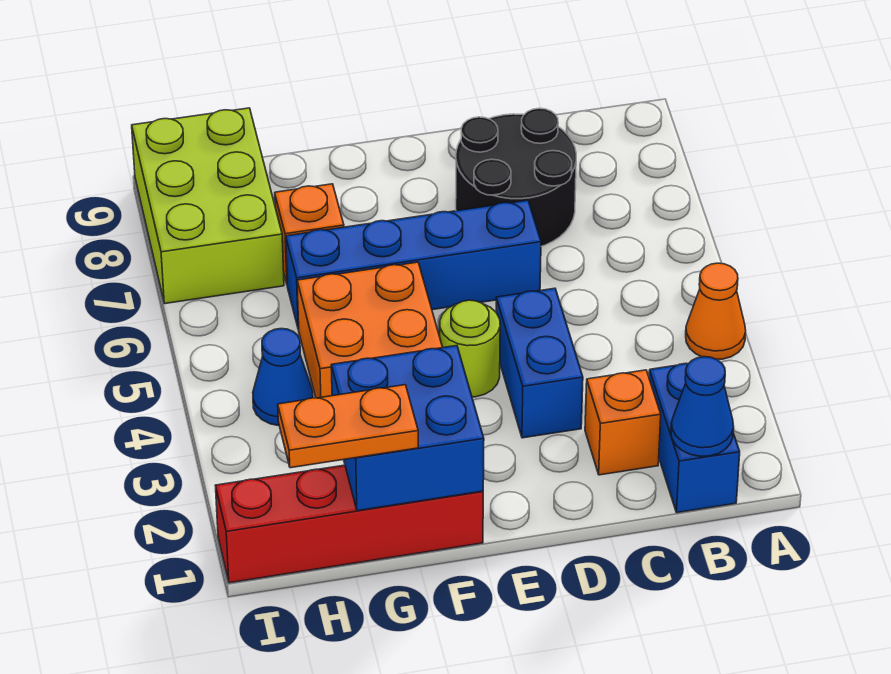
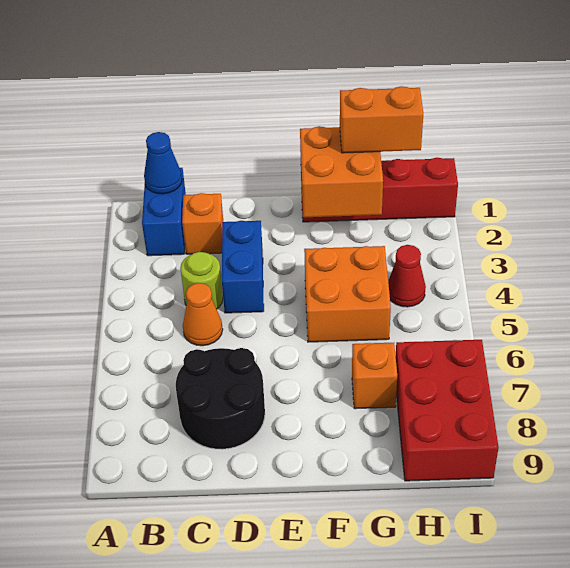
orange cone A4 level 1 -> orange cone C5 level 1
blue brick D6:G6 level 1 -> none
lime round brick E4 level 1 -> lime round brick C4 level 1
blue brick F1:G2 level 2 -> orange brick F1:G2 level 2
orange plate G1:H1 level 3 -> orange brick G1:H1 level 3
blue cone H4 level 1 -> red cone H4 level 1
lime brick H7:I9 level 1 -> red brick H7:I9 level 1

